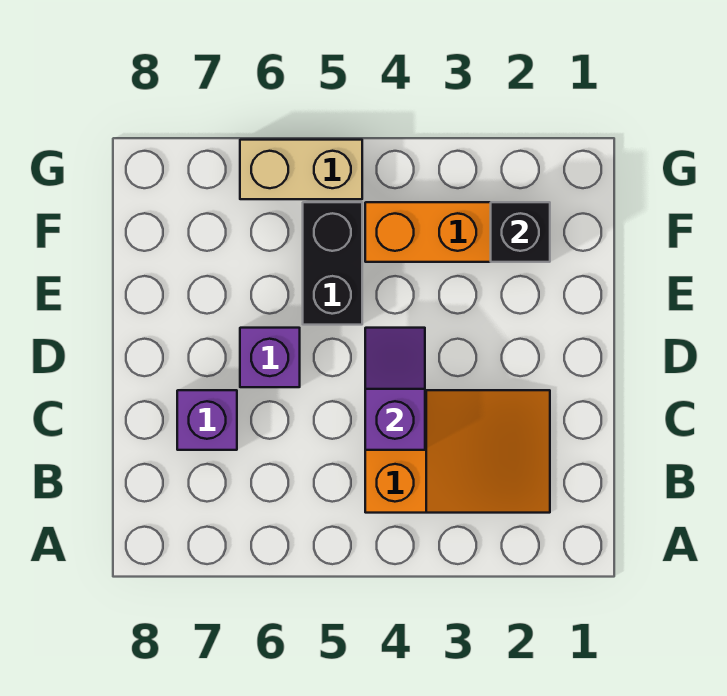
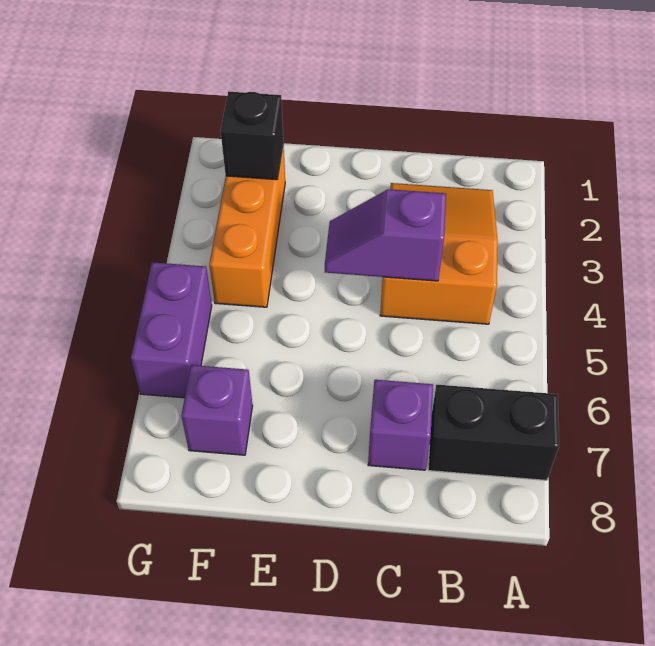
purple brick D6 level 1 -> purple brick F7 level 1
black brick E5:F5 level 1 -> black brick A7:B7 level 1
tan brick G5:G6 level 1 -> purple brick G5:G6 level 1

